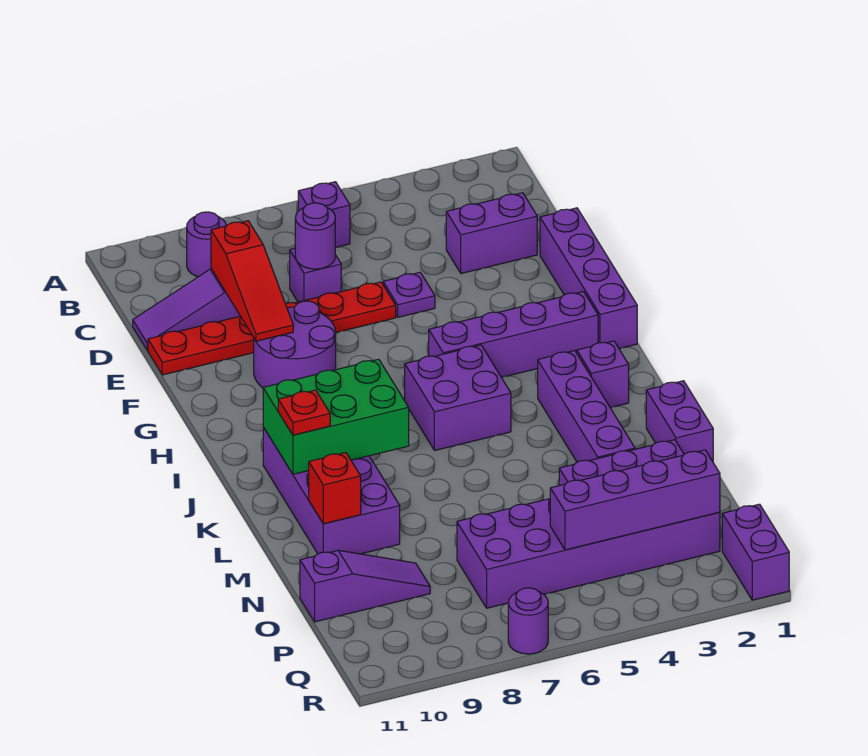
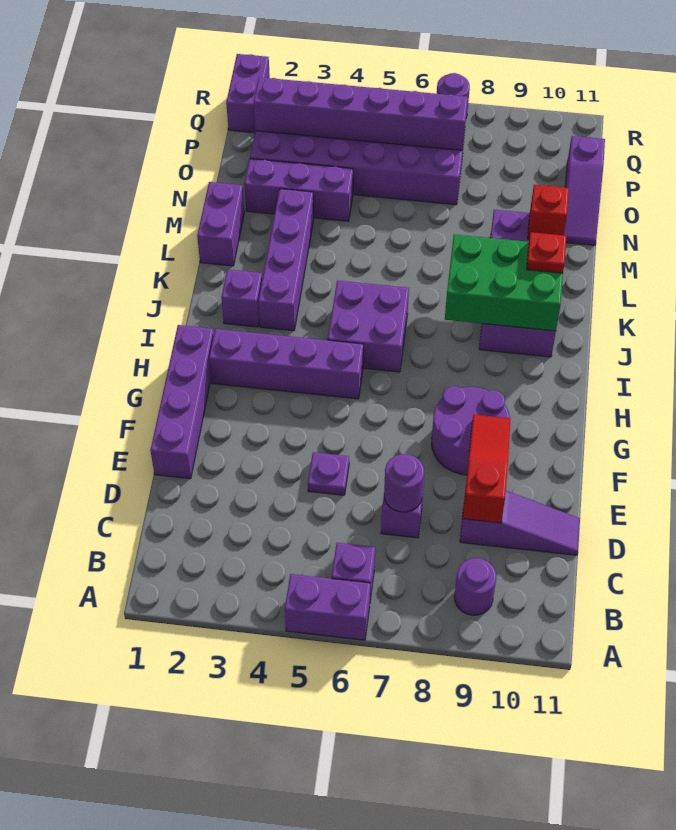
purple brick D2:D3 level 1 -> purple brick A5:A6 level 1
red plate E6:E11 level 1 -> none
purple slope O9:O11 level 1 top 11 -> purple slope N11:P11 level 1 top P
purple brick P2:P5 level 2 -> purple brick P2:P7 level 2

